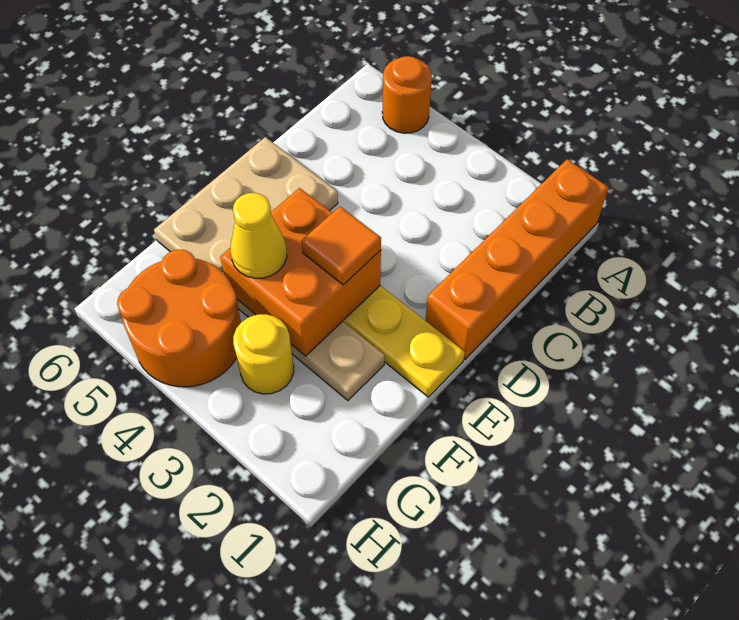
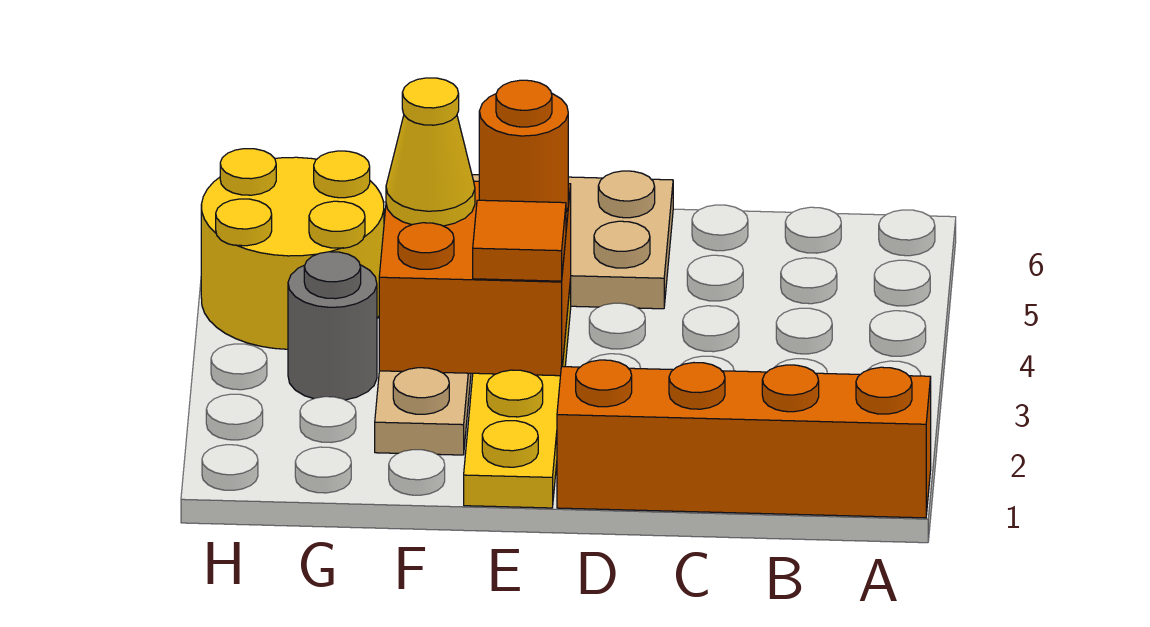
orange round brick A5 level 1 -> orange round brick E4 level 3
yellow round brick G3 level 1 -> grey round brick G3 level 1
orange round brick G4:H5 level 1 -> yellow round brick G4:H5 level 1

